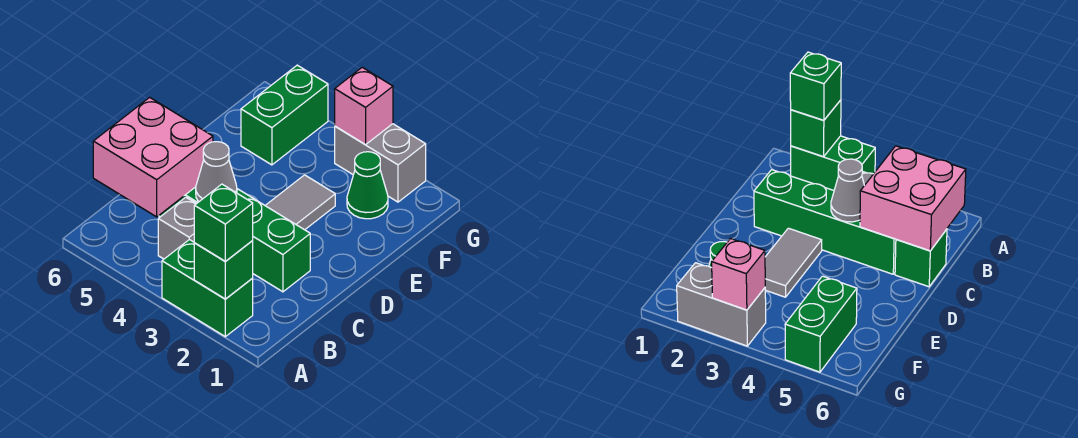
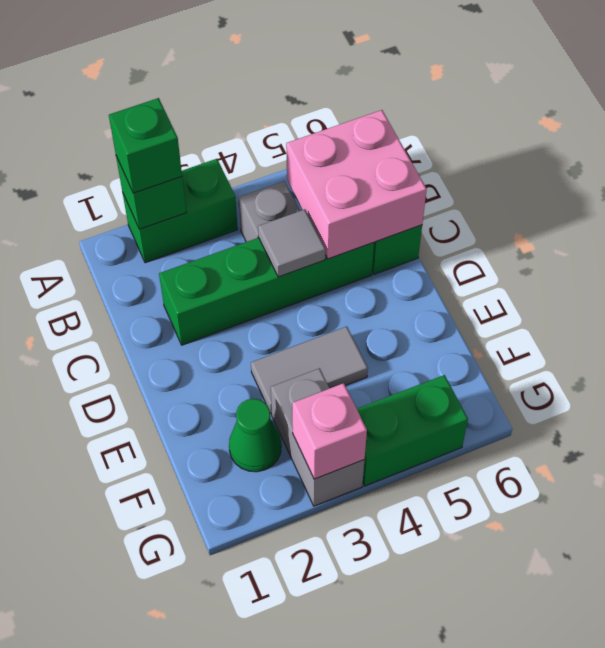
grey cone C4 level 2 -> grey tile C4 level 2
grey tile D3:E3 level 1 -> grey tile E3:E4 level 1
green brick F5:G5 level 1 -> green brick G4:G5 level 1
grey brick G2:G3 level 1 -> grey brick F3:G3 level 1

